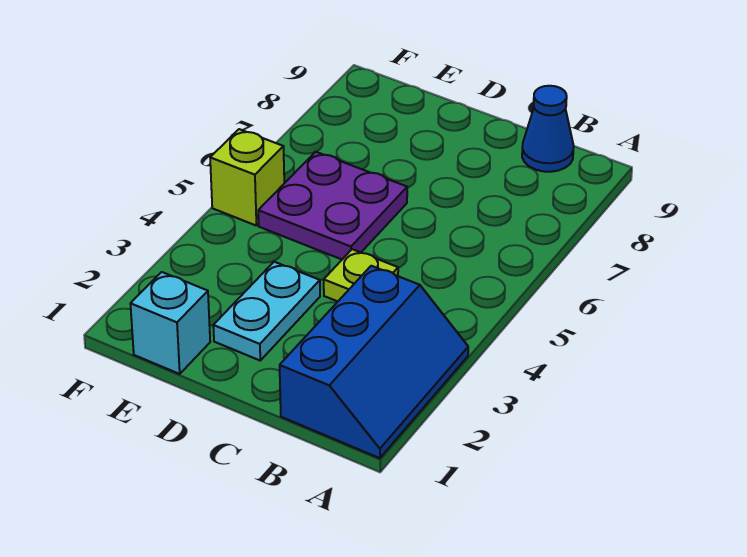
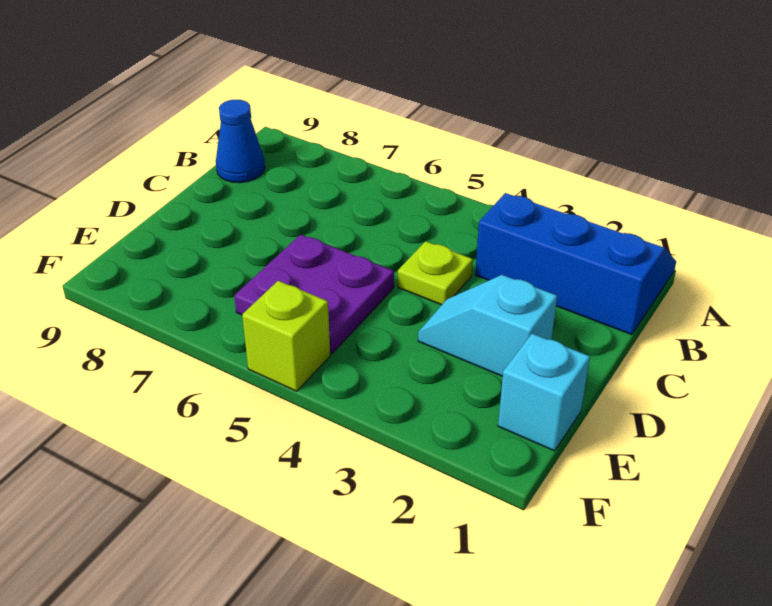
cyan plate D2:D3 level 1 -> cyan slope D2:D3 level 1 top 2

